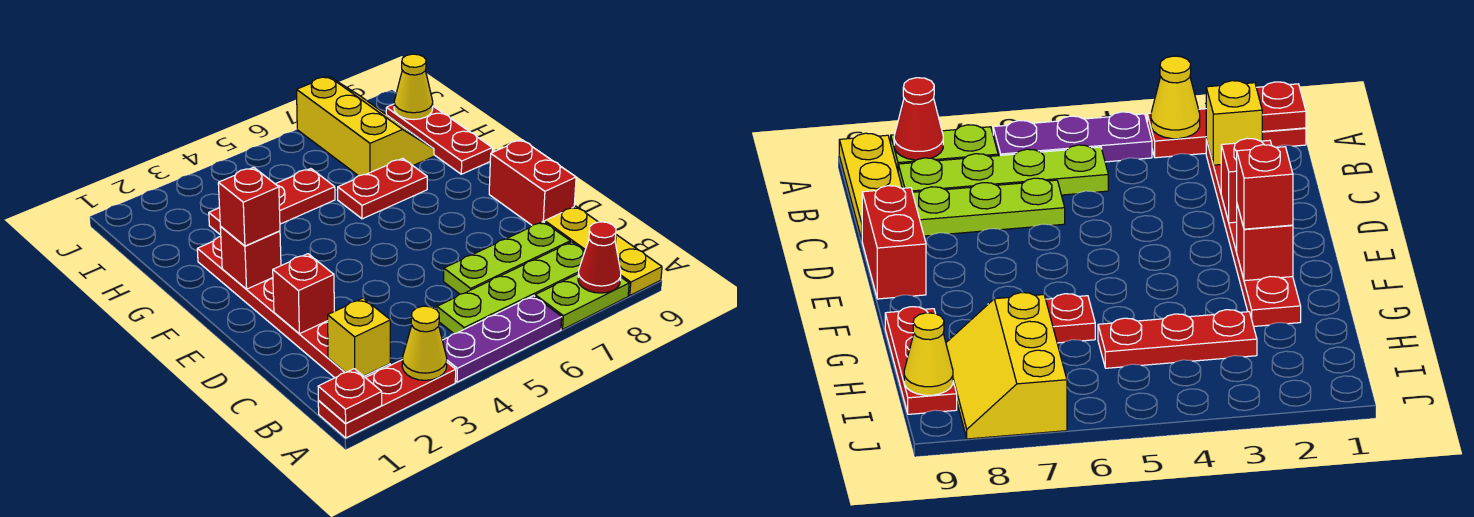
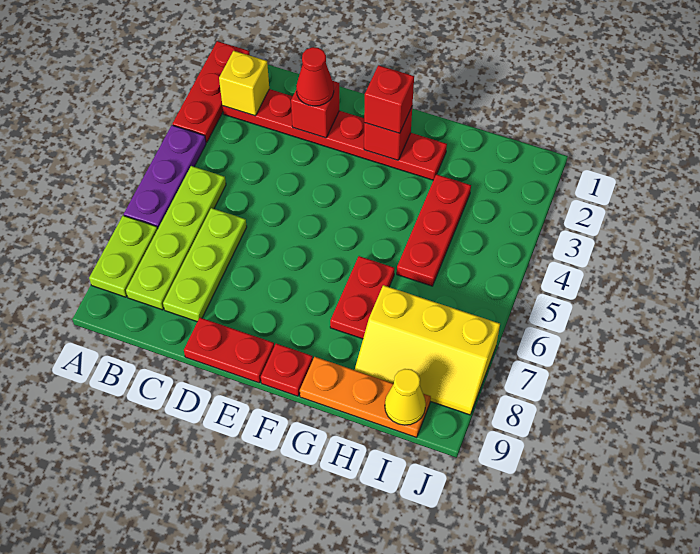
red plate A1 level 2 -> red plate F9 level 1
yellow cone A3 level 2 -> none
red cone A8 level 2 -> red cone D2 level 3
yellow plate A9:C9 level 1 -> none
red brick D9:E9 level 1 -> red plate D9:E9 level 1
red plate G9:I9 level 1 -> orange plate G9:I9 level 1

